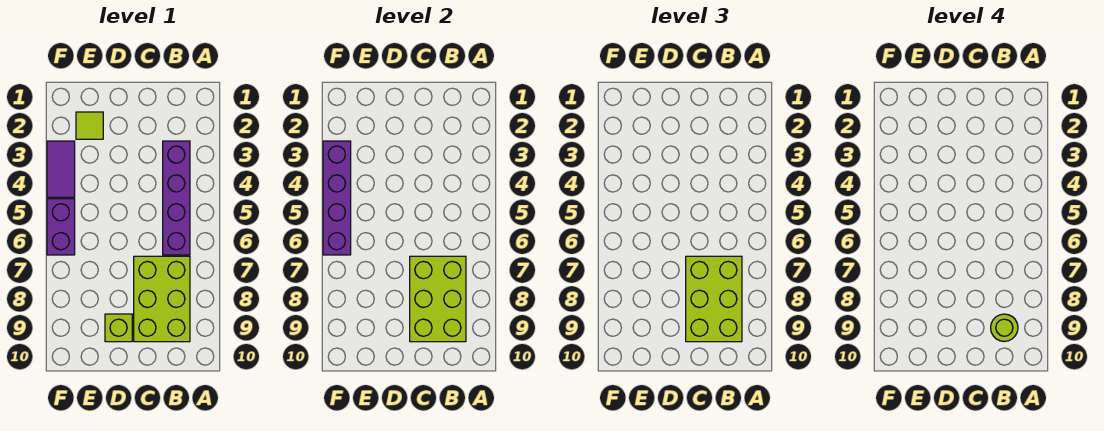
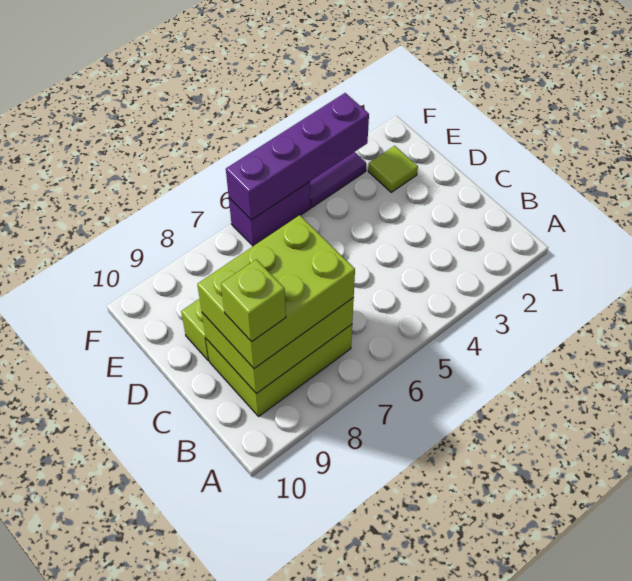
purple brick B3:B6 level 1 -> none
lime round brick B9 level 4 -> lime brick B9 level 4

